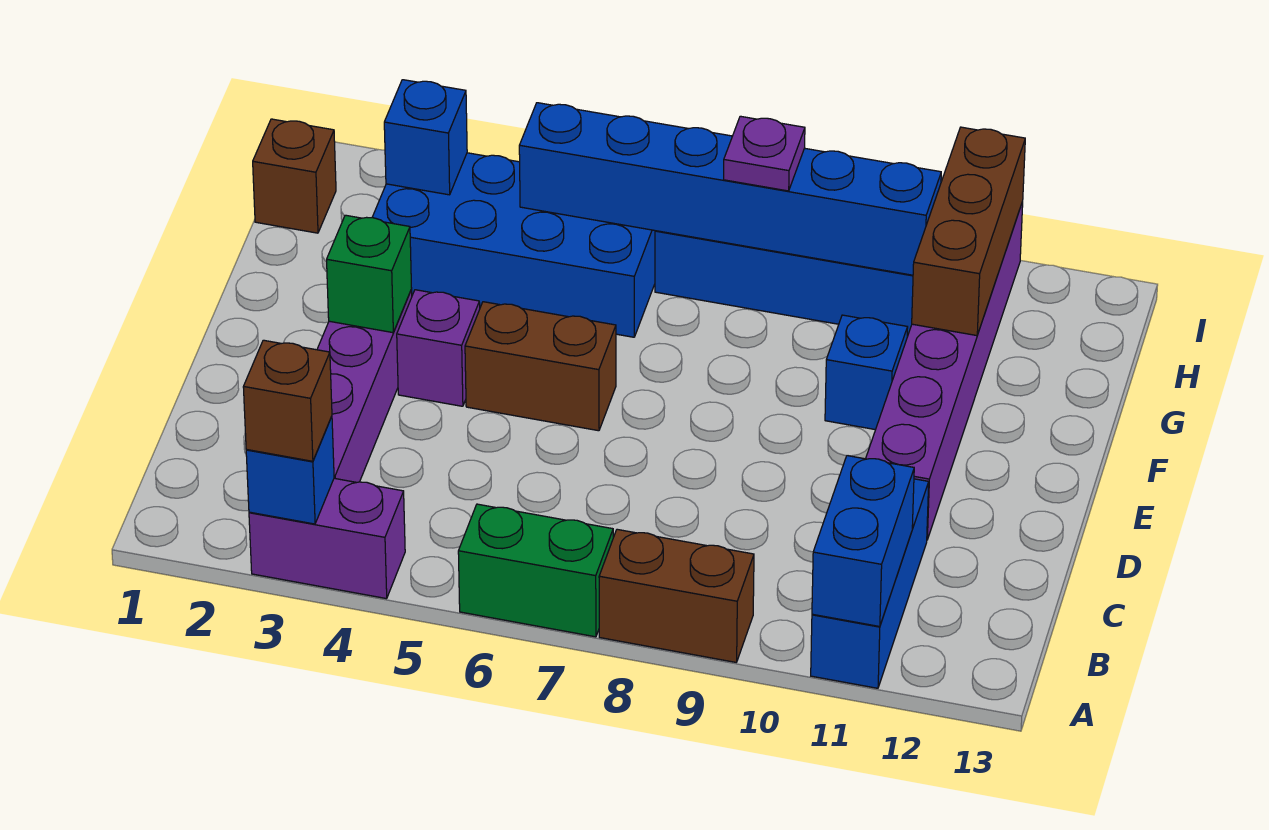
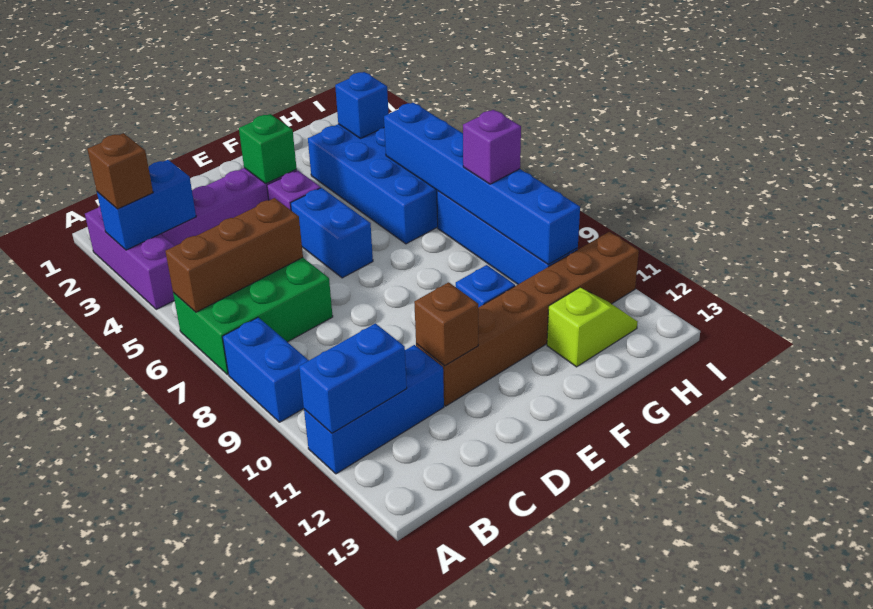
purple brick A3:A4 level 1 -> purple brick A2:A4 level 1
blue brick A3 level 2 -> blue brick A3:B3 level 2
green brick A6:A7 level 1 -> green brick A6:C7 level 1
brown brick A8:A9 level 1 -> blue brick A8:A9 level 1
purple brick D11:I11 level 1 -> brown brick D11:I11 level 1
brown brick E5:E6 level 1 -> blue brick E5:E6 level 1
brown brick G11:I11 level 2 -> brown brick A6:C6 level 2
none -> lime slope G12:H12 level 1 top G
brown brick H1 level 1 -> brown brick D11 level 2
purple plate H8 level 3 -> purple brick H8 level 3

